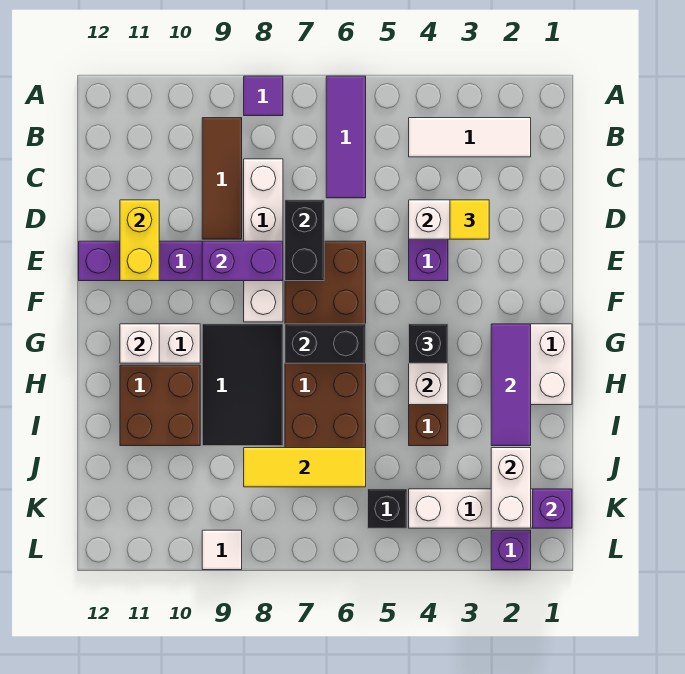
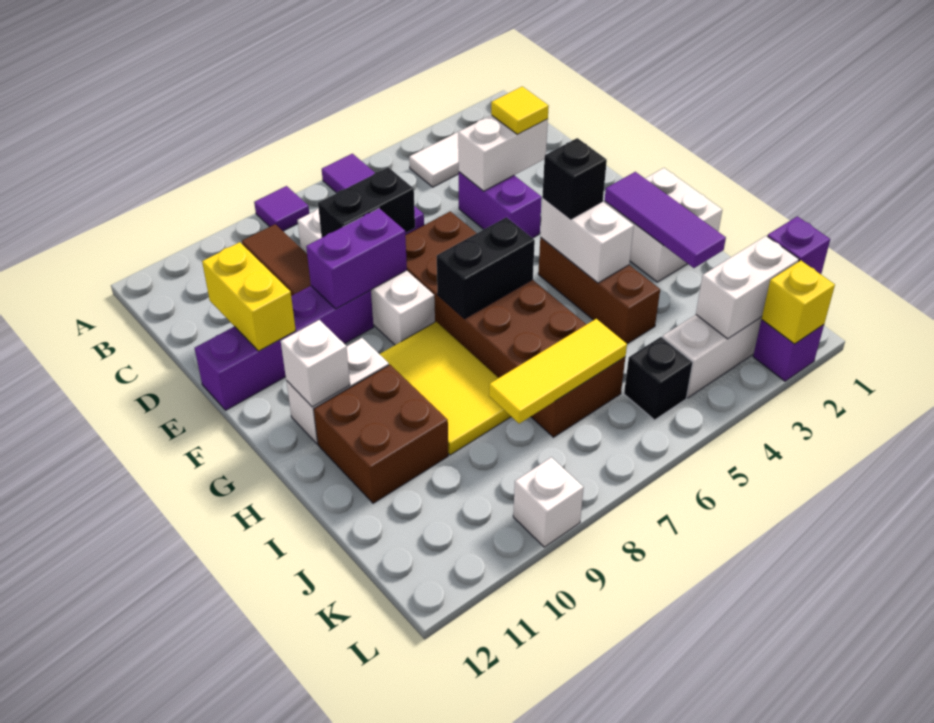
black brick D7:E7 level 2 -> black brick D7:D8 level 2
black tile G8:I9 level 1 -> yellow tile G8:I9 level 1
white brick J2:K2 level 2 -> white brick K2:K3 level 2
none -> yellow brick L2 level 2
white tile L9 level 1 -> white brick L9 level 1

